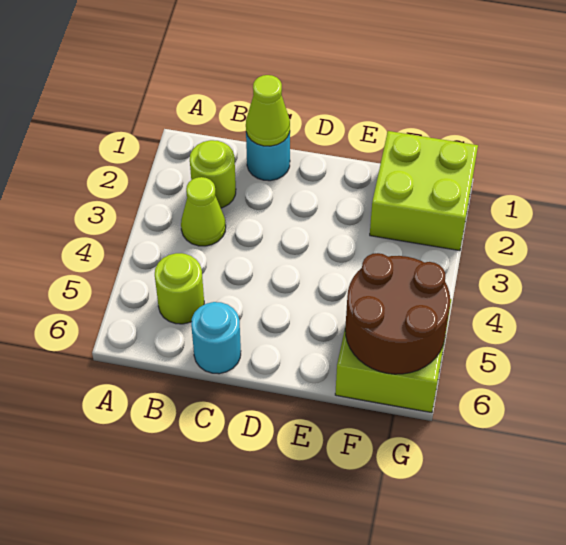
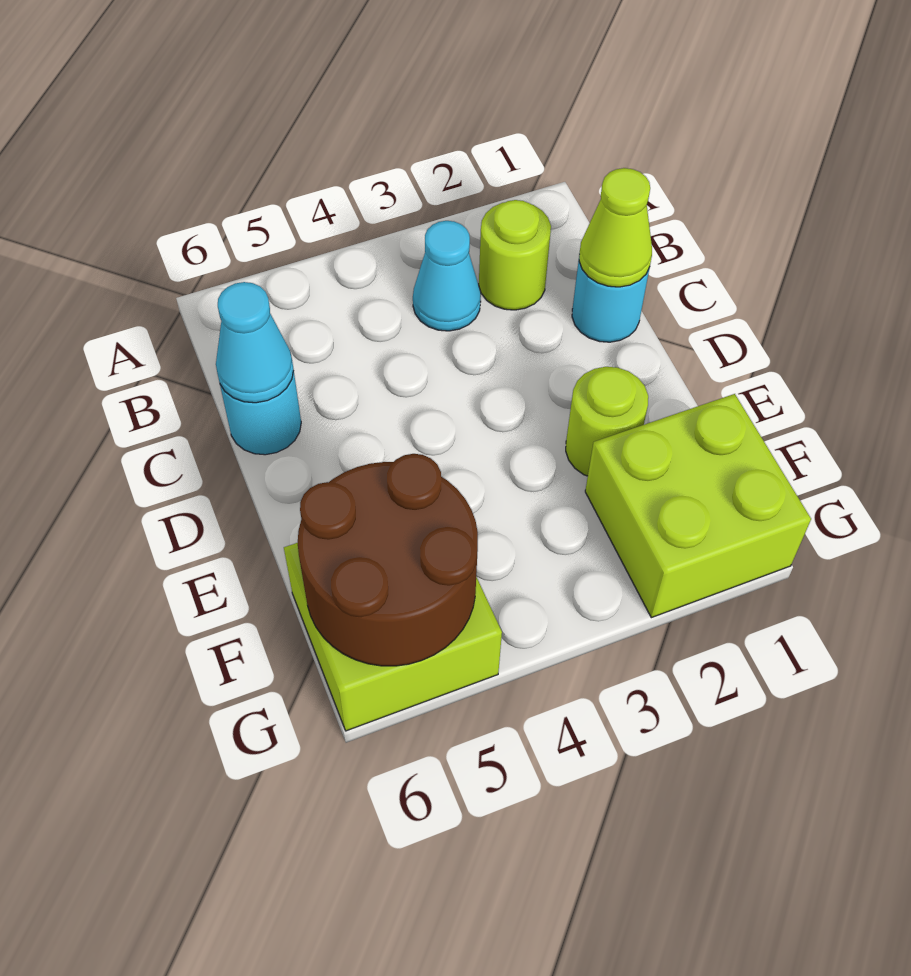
lime cone B3 level 1 -> cyan cone B3 level 1
lime round brick B5 level 1 -> lime round brick E2 level 1
none -> cyan cone C6 level 2

